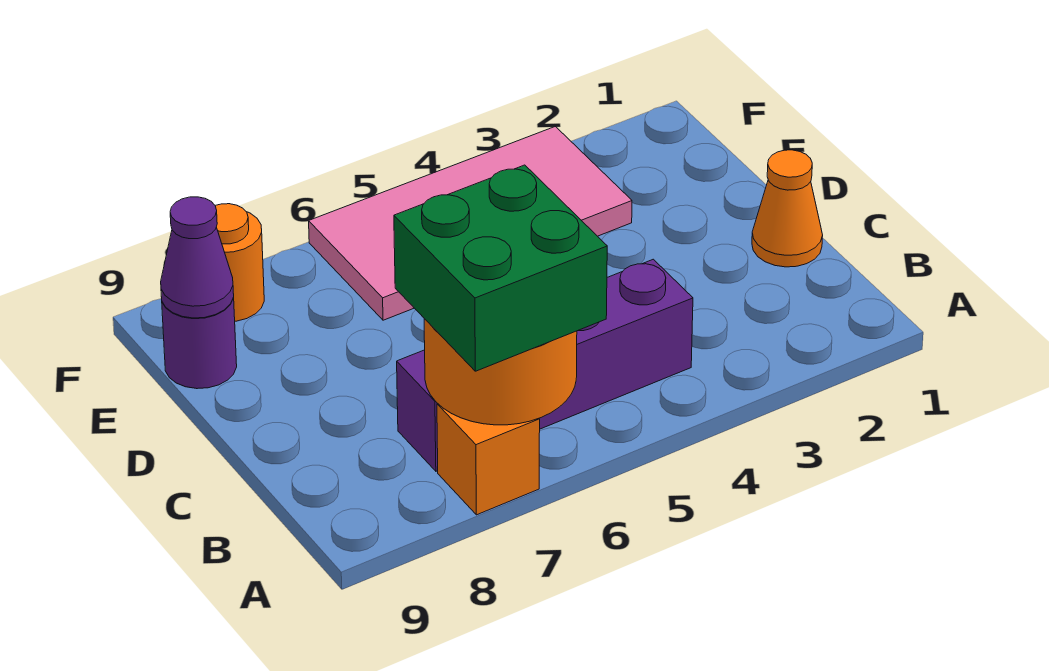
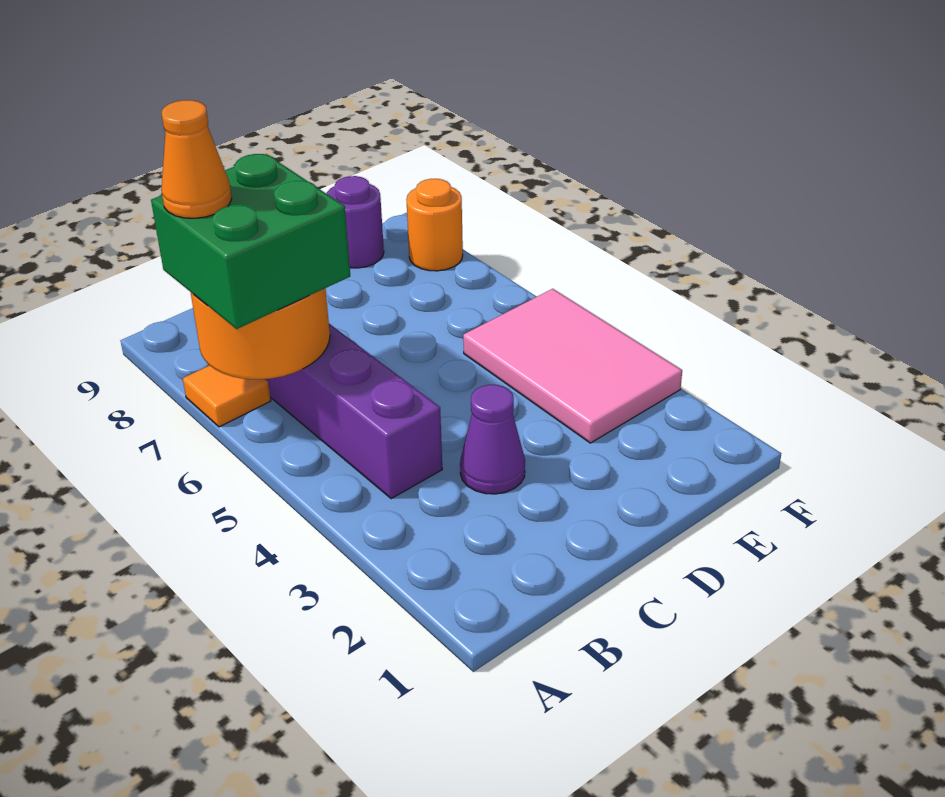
orange brick A7 level 1 -> orange tile A7 level 1
orange cone C1 level 1 -> orange cone A7 level 4
pink tile E3:F6 level 1 -> pink tile E3:F5 level 1
purple cone E9 level 2 -> purple cone C3 level 1

